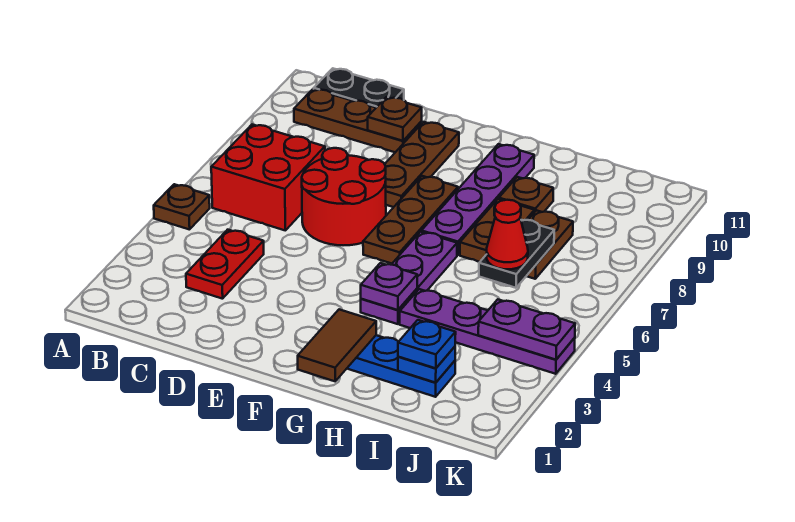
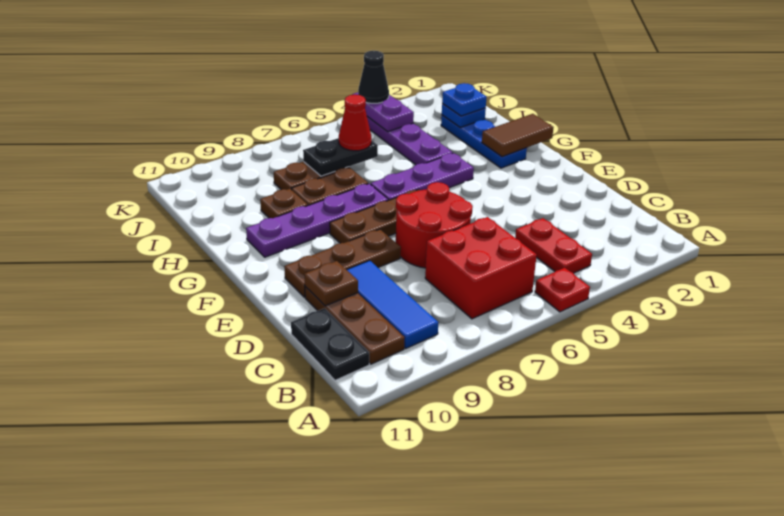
brown plate A5 level 1 -> red plate A5 level 1
none -> blue tile B9:D9 level 1
red plate C3:C4 level 1 -> red plate B4:C4 level 1
purple plate G4 level 2 -> none
none -> black cone K4 level 3

